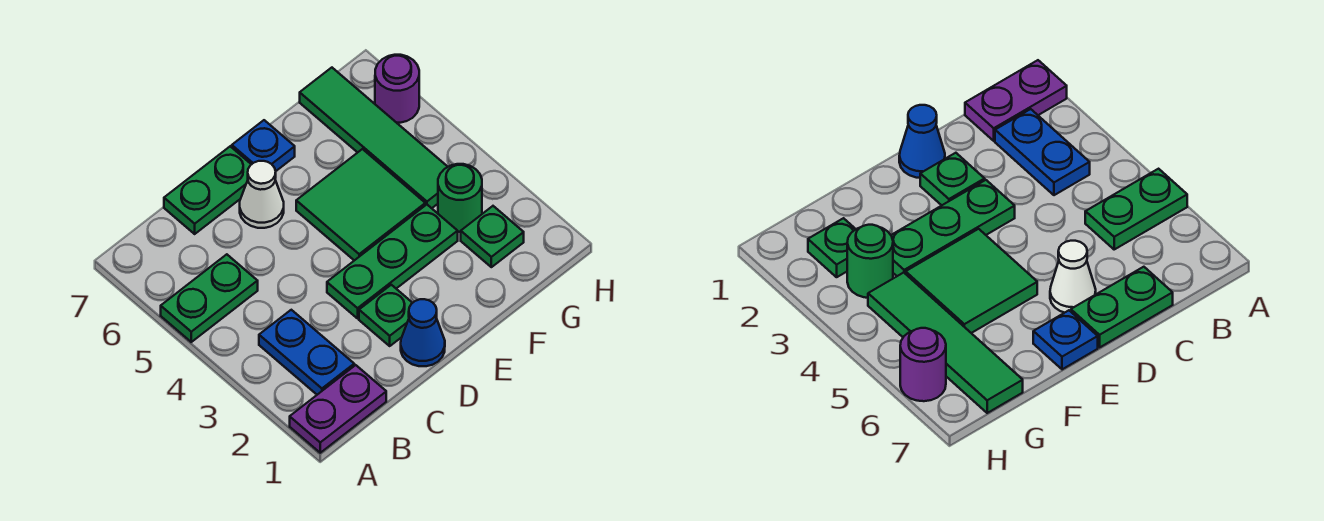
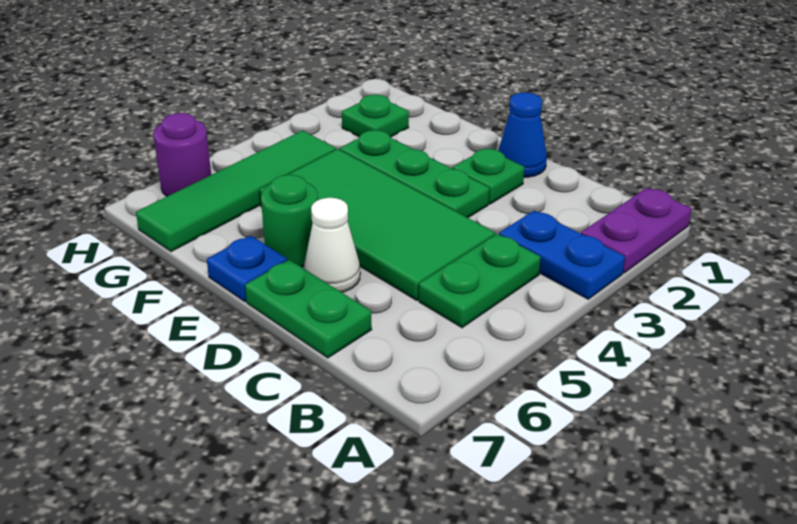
purple plate A1:B1 level 1 -> purple plate A1:A2 level 1
green plate A5:B5 level 1 -> green plate B4:B5 level 1
blue plate B2:B3 level 1 -> blue plate A3:B3 level 1
green tile E4:F5 level 1 -> green tile C4:F5 level 1
green round brick G3 level 1 -> green round brick E6 level 1

